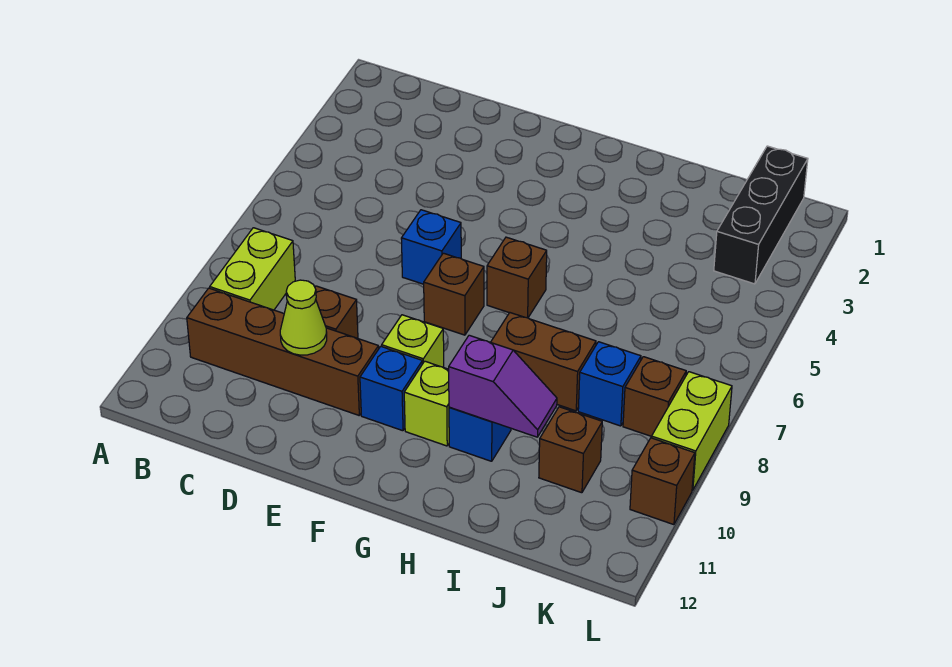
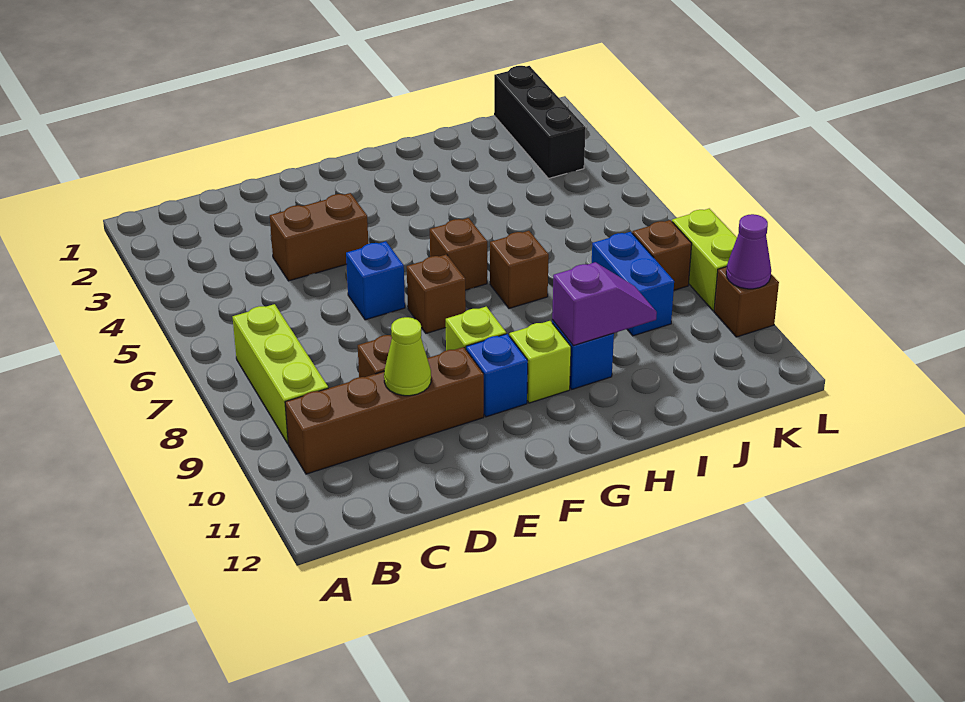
lime brick B8:B9 level 1 -> lime brick B7:B9 level 1
brown brick H8:I8 level 1 -> brown brick D4:E4 level 1
blue brick J8 level 1 -> blue brick J8:J9 level 1
brown brick J10 level 1 -> brown brick H7 level 1
none -> purple cone L10 level 2

